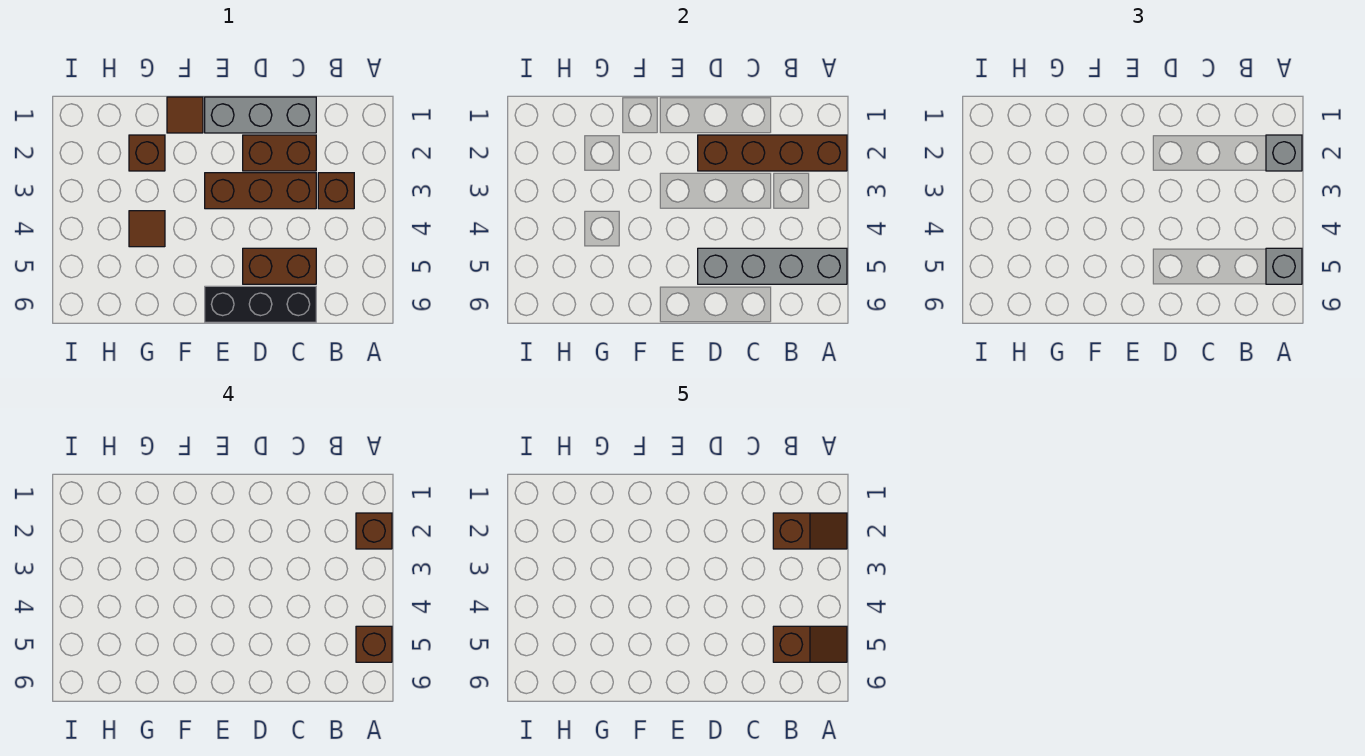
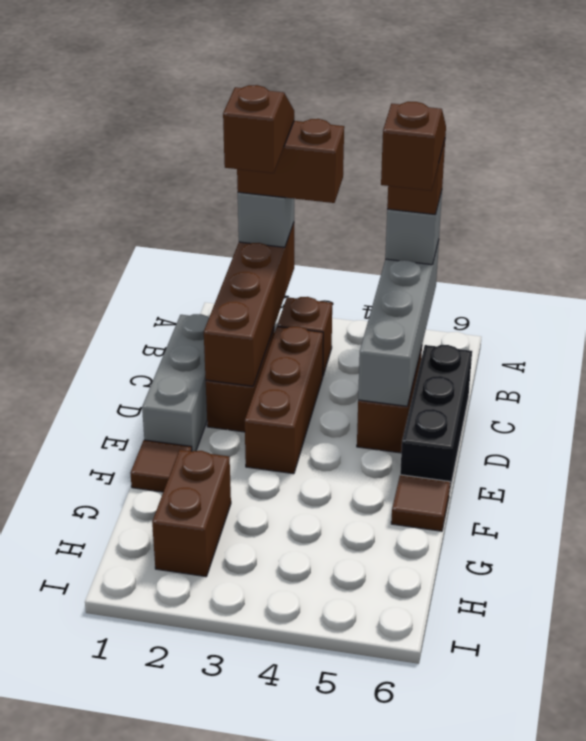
brown brick A2 level 4 -> brown brick A2:A3 level 4
brown brick G2 level 1 -> brown brick G2:H2 level 1
brown tile G4 level 1 -> brown tile F6 level 1

